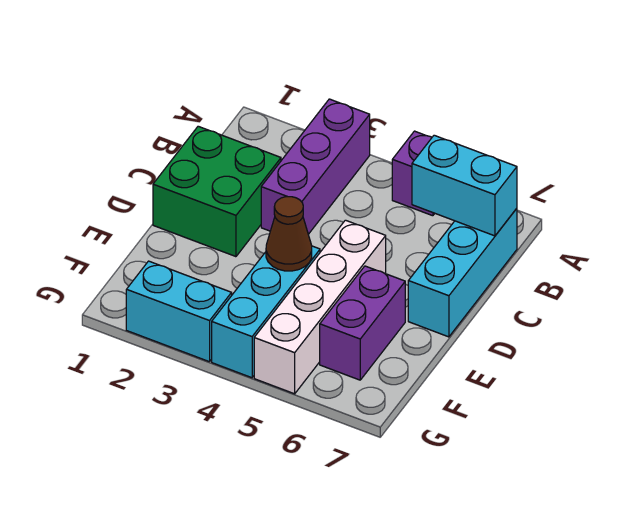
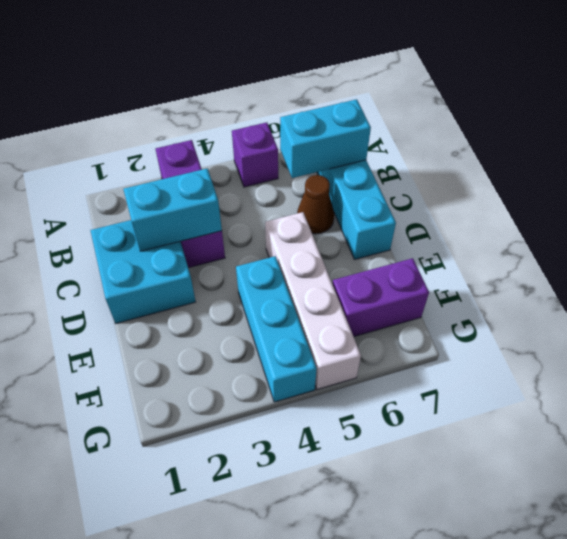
green brick C1:D2 level 1 -> cyan brick C1:D2 level 1
brown cone E4 level 2 -> brown cone C6 level 1
purple brick E6:F6 level 1 -> purple brick F6:F7 level 1
cyan brick G2:G3 level 1 -> cyan brick C2:C3 level 2

